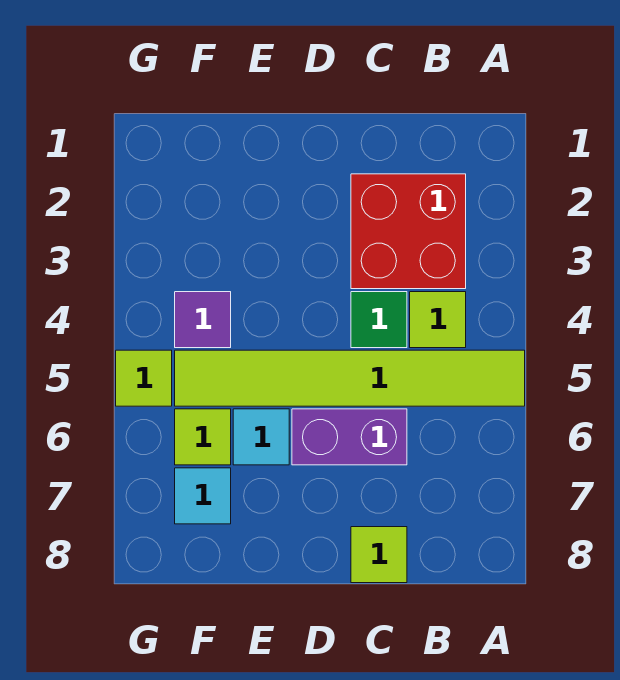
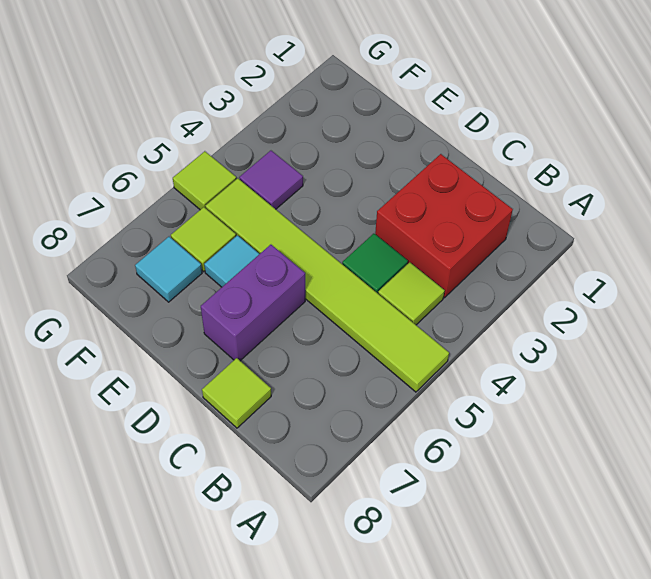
purple brick C6:D6 level 1 -> purple brick D6:D7 level 1

